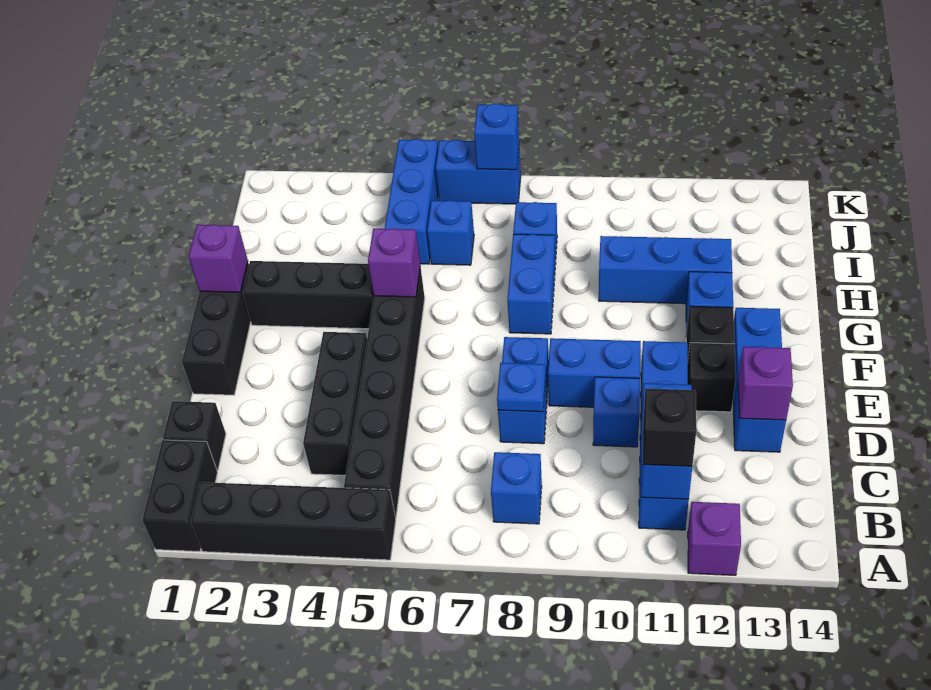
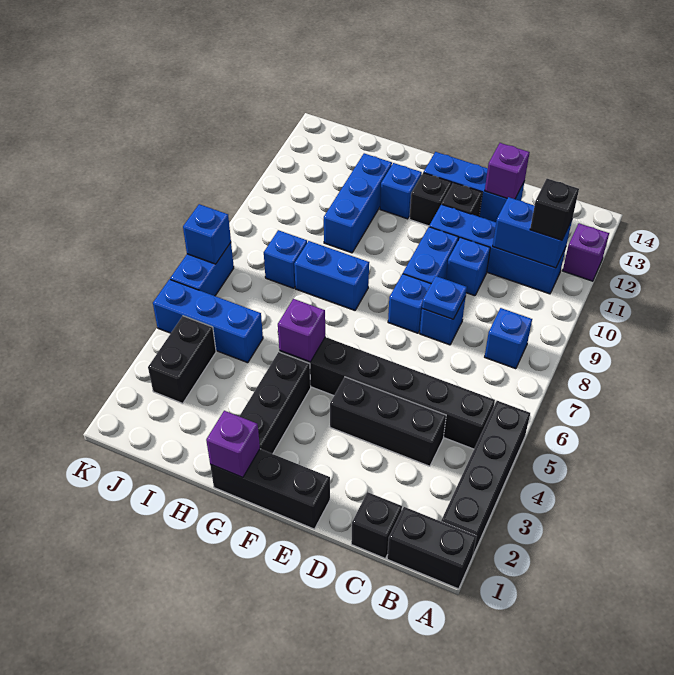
blue brick I6 level 1 -> none
none -> black brick J3:J4 level 1

